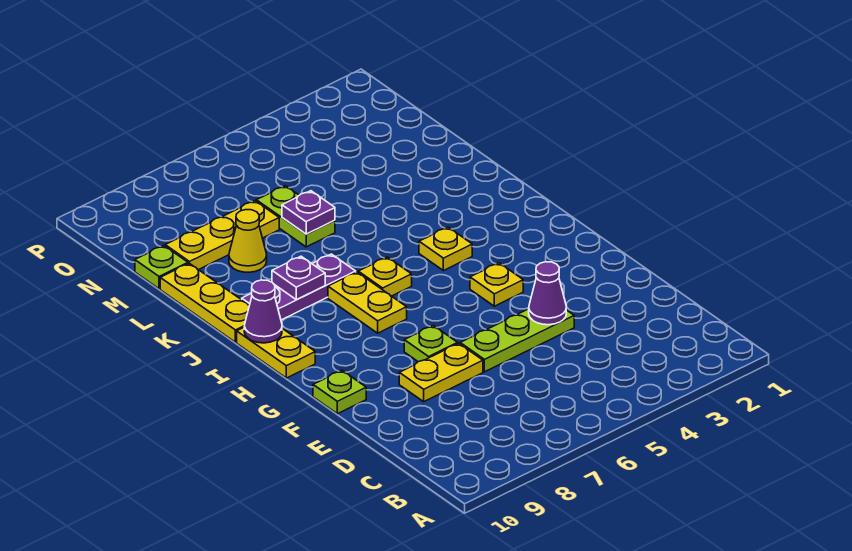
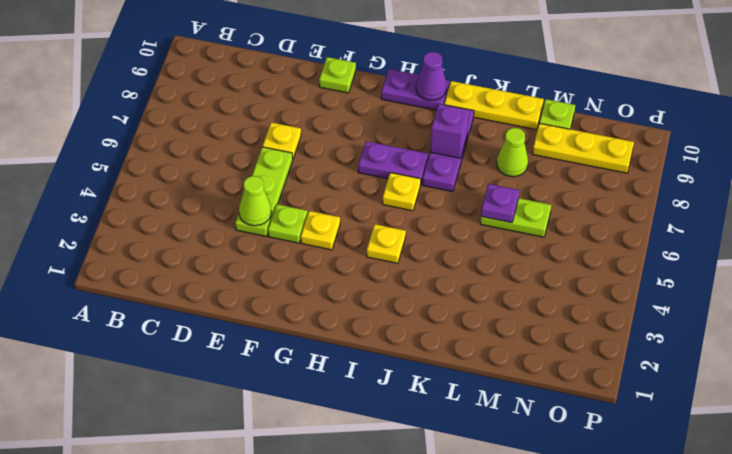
purple cone E4 level 2 -> lime cone E4 level 2
yellow plate E7:E8 level 1 -> yellow plate E7 level 1
lime plate F7 level 1 -> lime plate F4 level 1
yellow plate H7:I7 level 1 -> purple plate H7:I7 level 1
yellow plate H10:I10 level 1 -> purple plate H10:I10 level 1
purple plate J8 level 2 -> purple brick J8 level 2
yellow cone L8 level 1 -> lime cone L8 level 1
yellow plate M7:M9 level 1 -> yellow plate M9:O9 level 1

